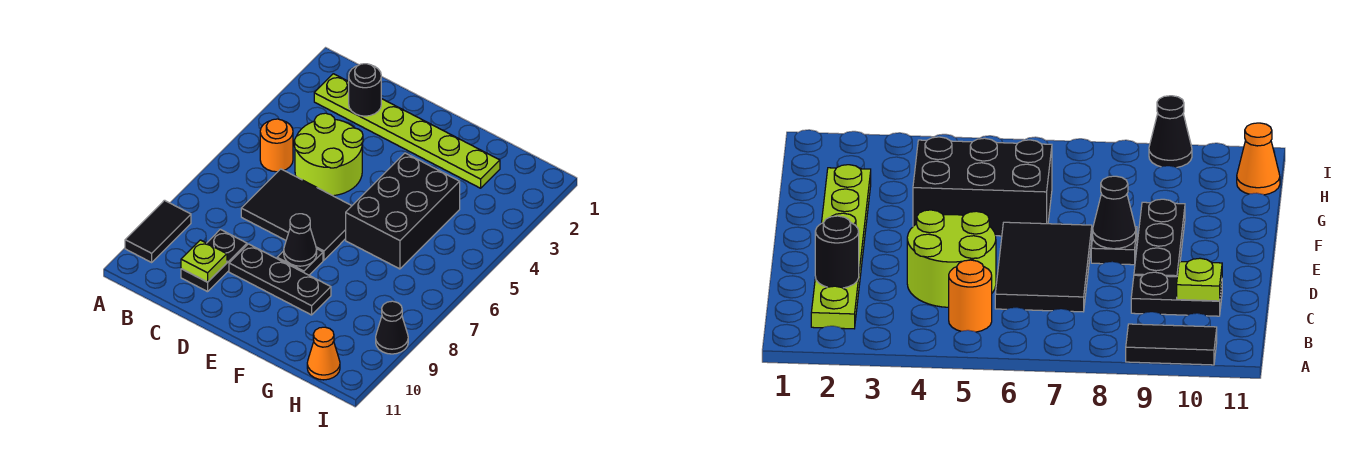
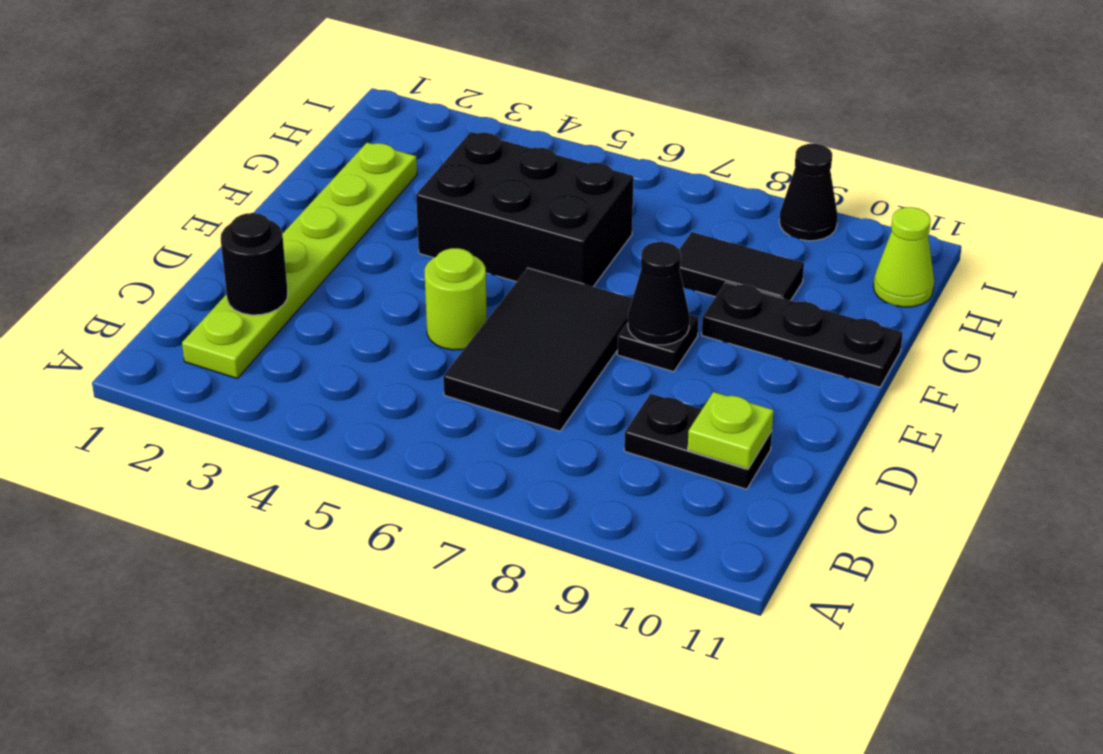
black tile A9:A10 level 1 -> black tile G8:G9 level 1
orange round brick B5 level 1 -> none
lime round brick C4:D5 level 1 -> lime round brick D5 level 1
black plate D9:F9 level 1 -> black plate F9:F11 level 1
orange cone H11 level 1 -> lime cone H11 level 1

